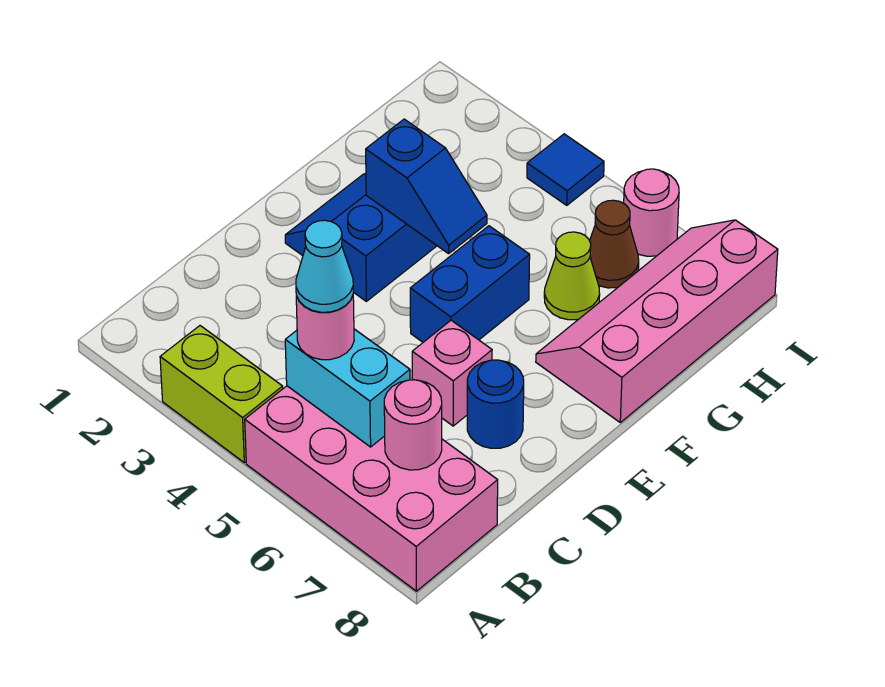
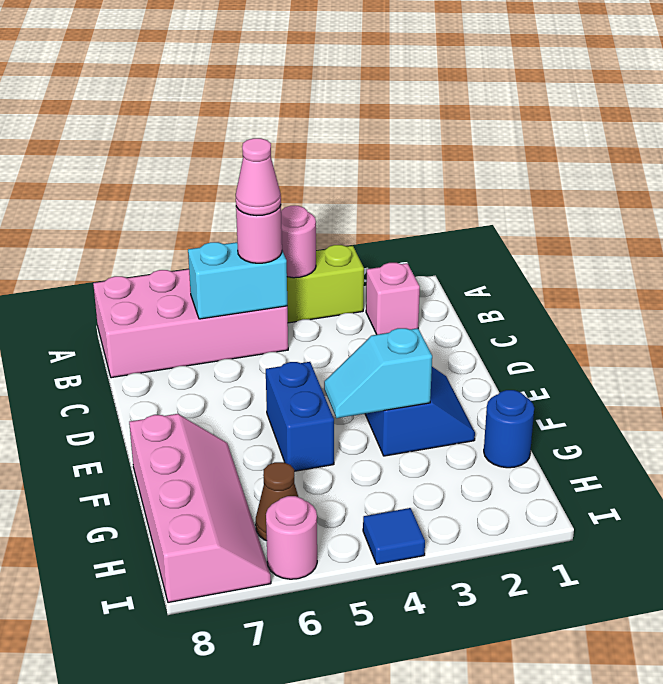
cyan cone B5 level 4 -> pink cone B5 level 4
pink round brick B7 level 2 -> pink round brick A4 level 2
pink brick D6 level 1 -> pink brick B2 level 1
blue round brick D7 level 1 -> blue round brick G1 level 1
blue slope F3:F4 level 2 top 3 -> cyan slope F3:F4 level 2 top 3
lime cone G6 level 1 -> none

